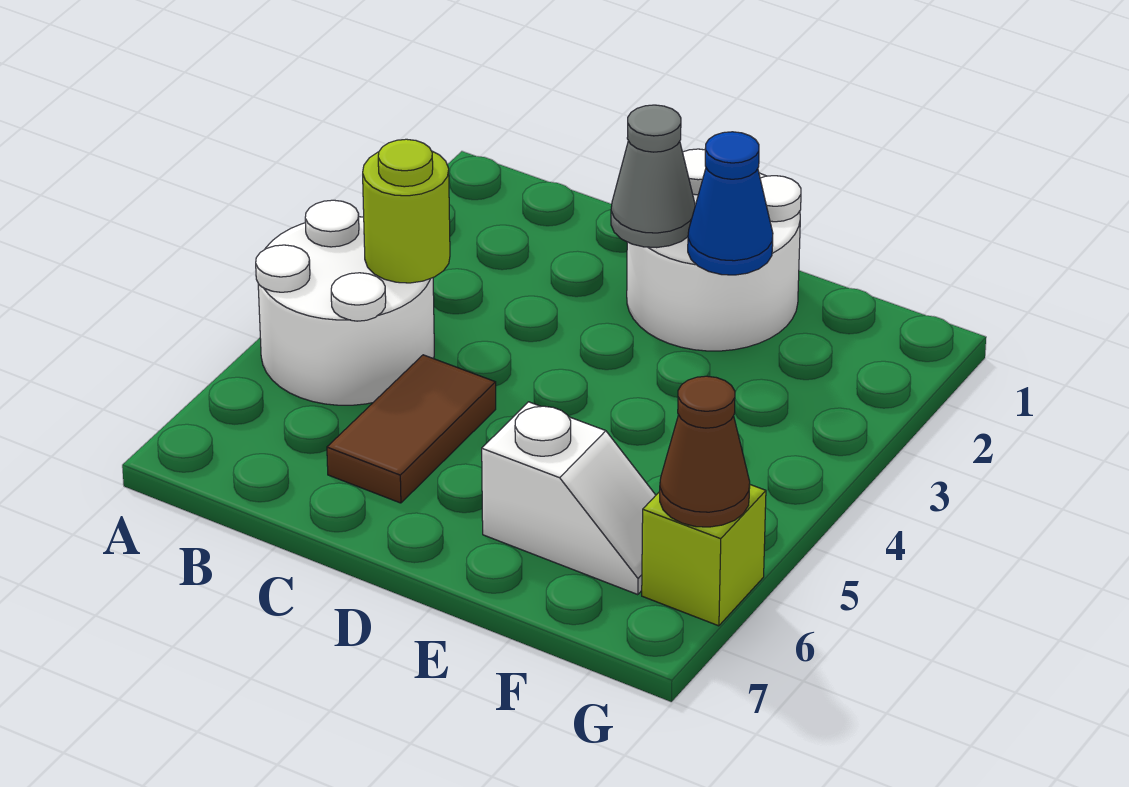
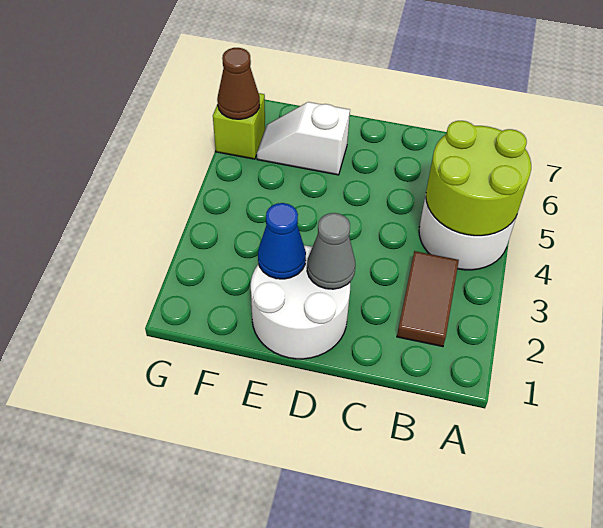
lime round brick B4 level 2 -> lime round brick A4:B5 level 2
brown tile C5:C6 level 1 -> brown tile B2:B3 level 1

